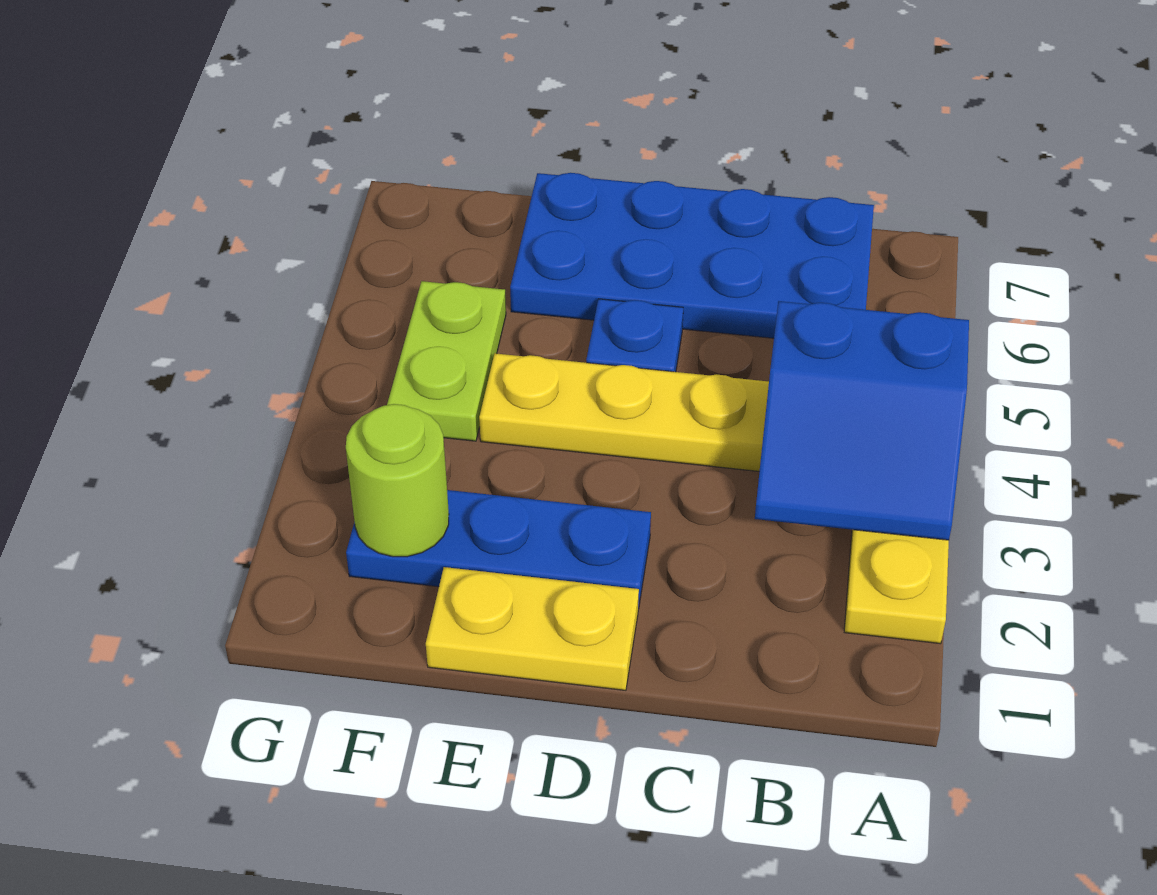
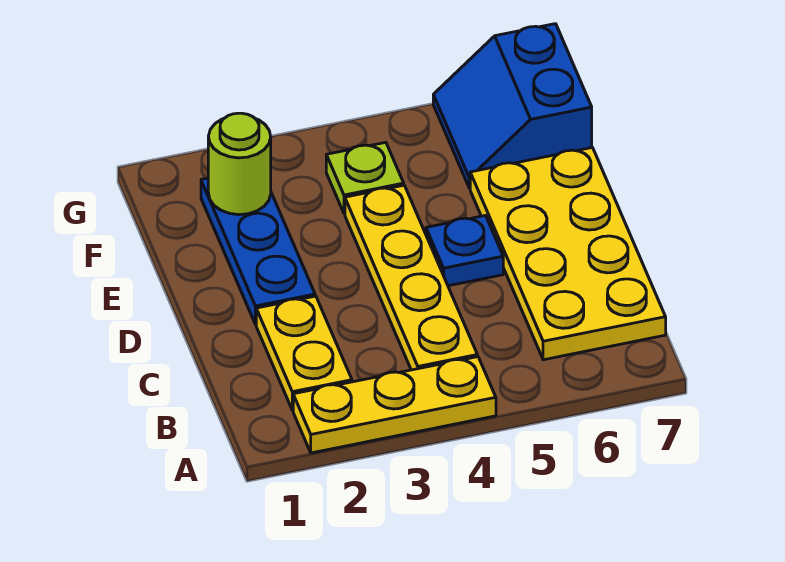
blue slope A3:B4 level 2 top 4 -> blue slope F6:G7 level 1 top 7
blue plate B6:E7 level 1 -> yellow plate B6:E7 level 1
yellow plate D1:E1 level 1 -> yellow plate B2:C2 level 1
lime plate F4:F5 level 1 -> lime plate F4 level 1

